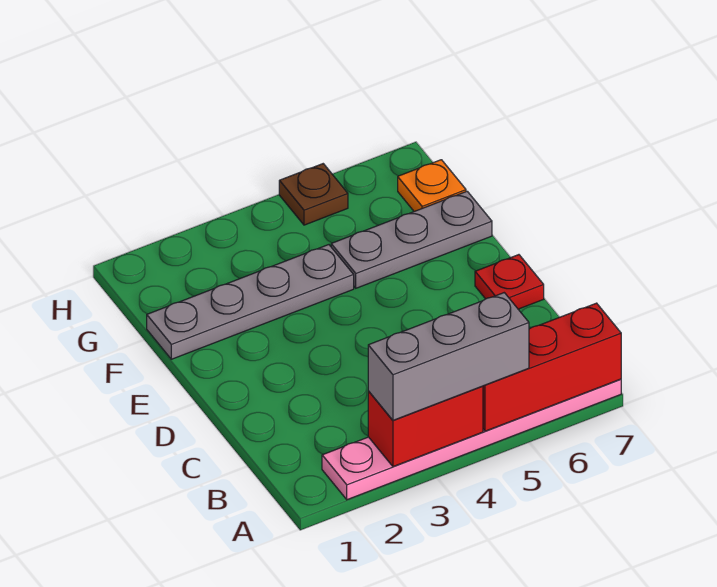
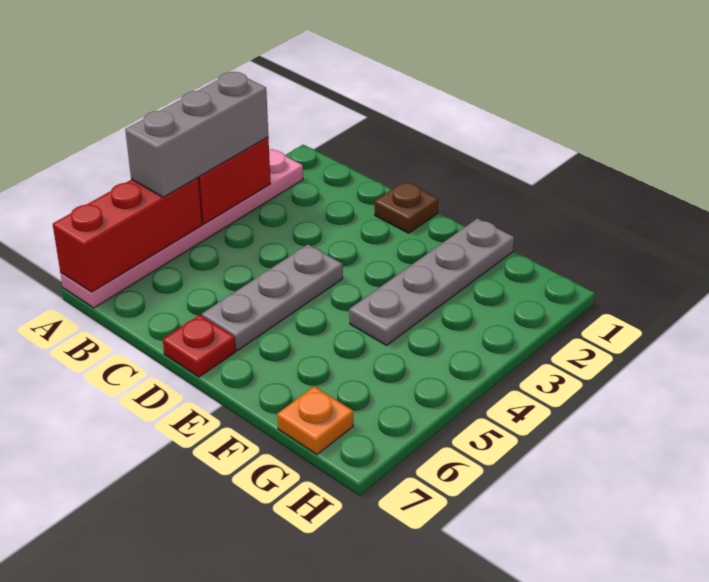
grey plate F5:F7 level 1 -> grey plate D4:D6 level 1
brown plate H5 level 1 -> brown plate D1 level 1

